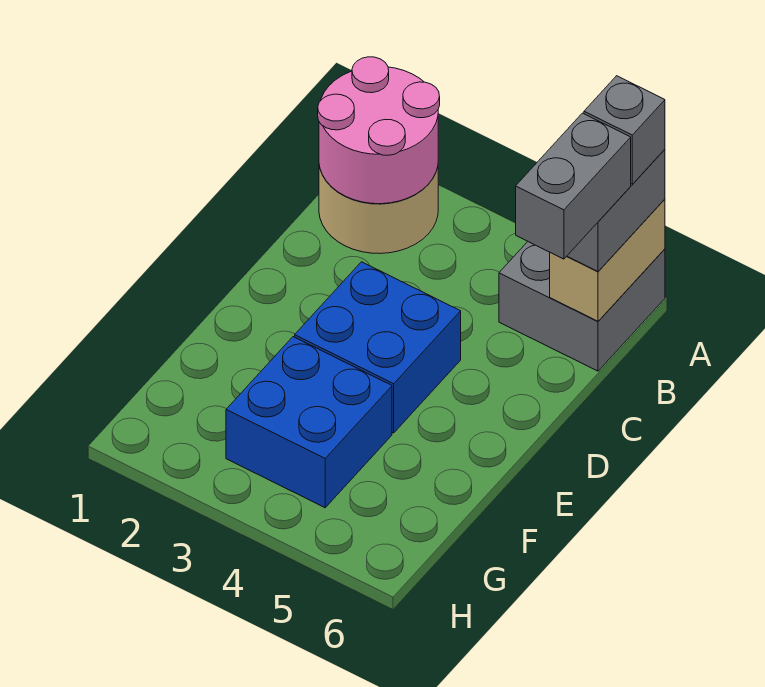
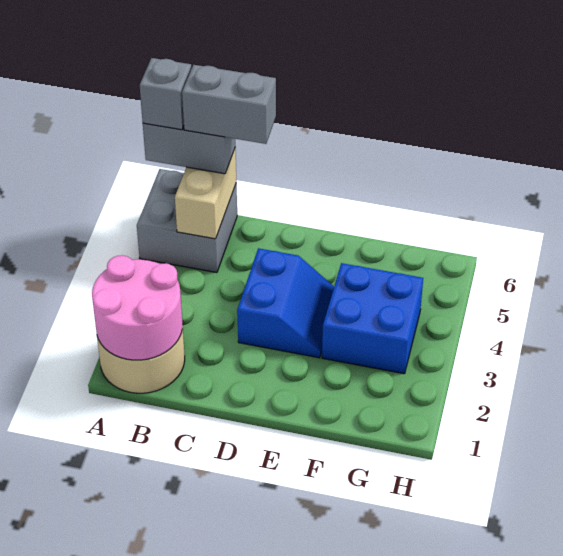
tan brick A6:B6 level 2 -> tan brick B5:B6 level 2
blue brick D3:E4 level 1 -> blue slope D3:E4 level 1 top D

